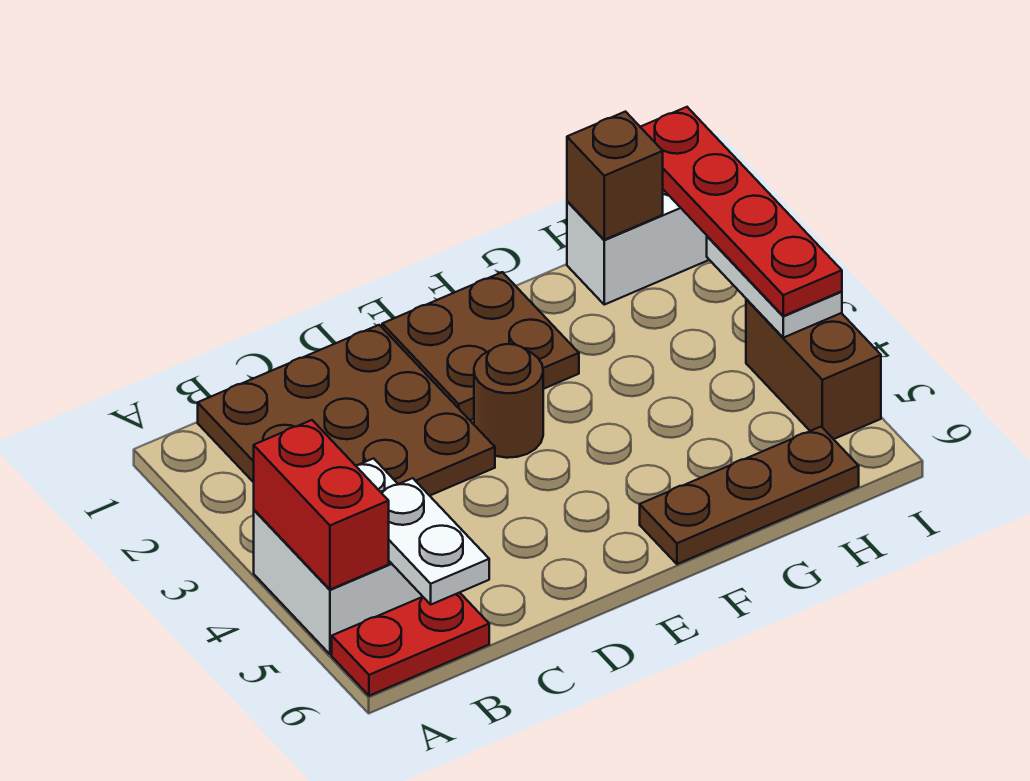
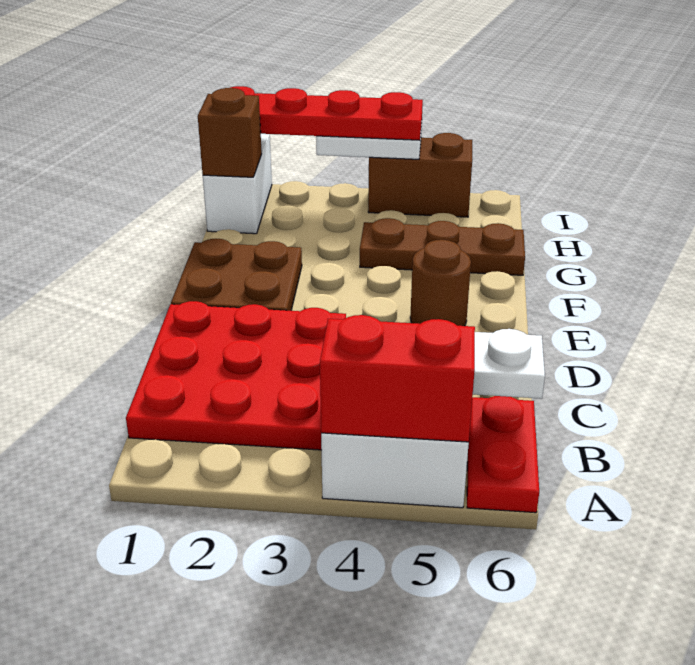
brown plate B1:D3 level 1 -> red plate B1:D3 level 1
brown round brick E3 level 1 -> brown round brick E5 level 1
brown plate F6:H6 level 1 -> brown plate G4:G6 level 1

